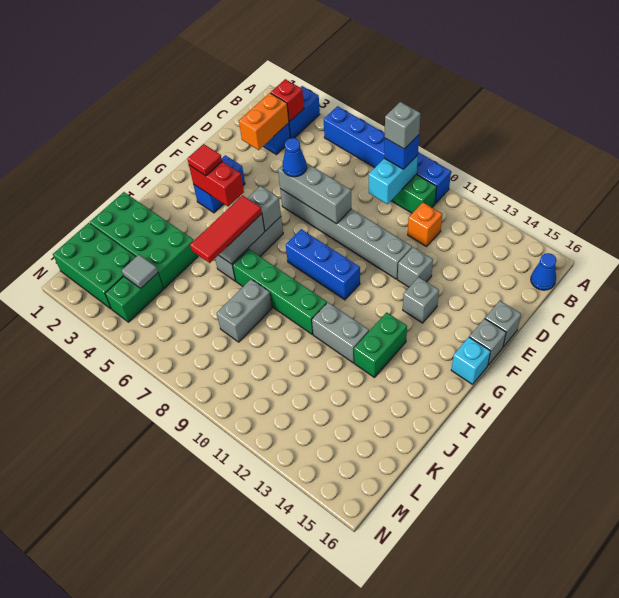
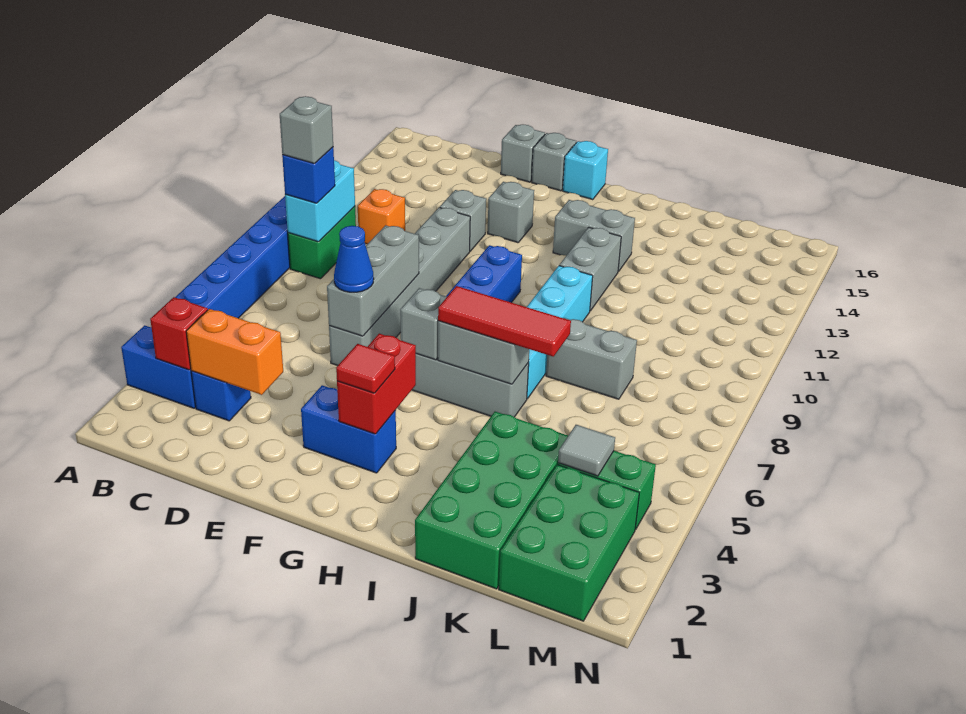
cyan brick B9:C9 level 2 -> cyan brick B9:B10 level 2
blue cone B16 level 1 -> none
green brick H13:I13 level 1 -> grey brick H13:I13 level 1
green brick I7:I10 level 1 -> cyan brick I7:I10 level 1

